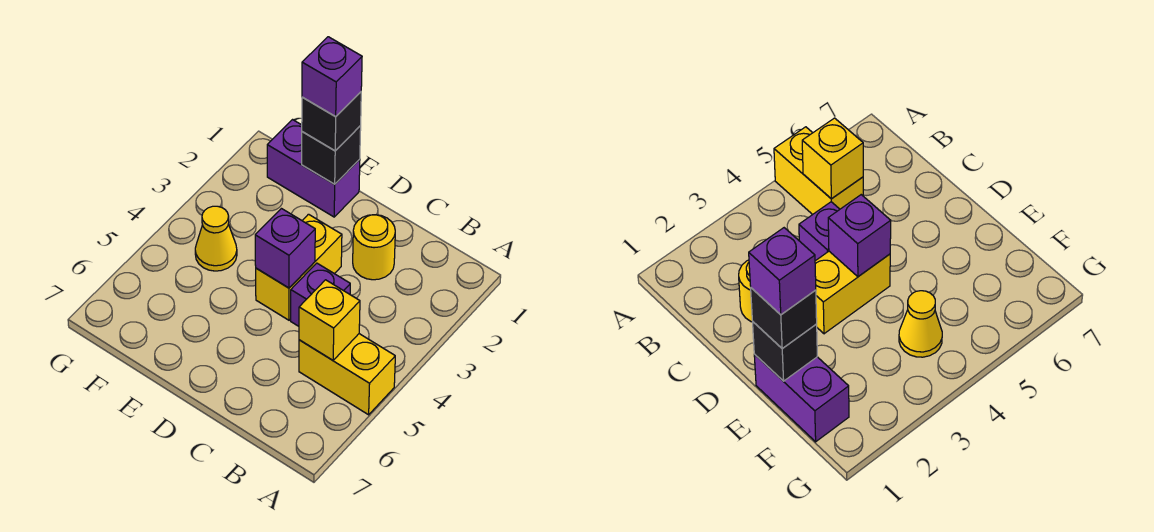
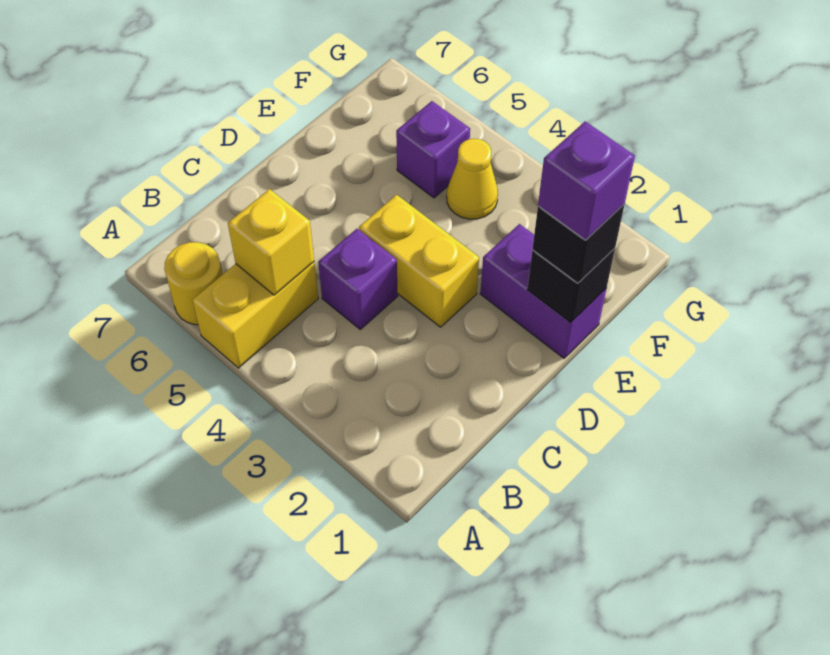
yellow round brick C2 level 1 -> yellow round brick A6 level 1
purple brick D4 level 2 -> purple brick F5 level 1
purple brick E1:F1 level 1 -> purple brick E1:E2 level 1

